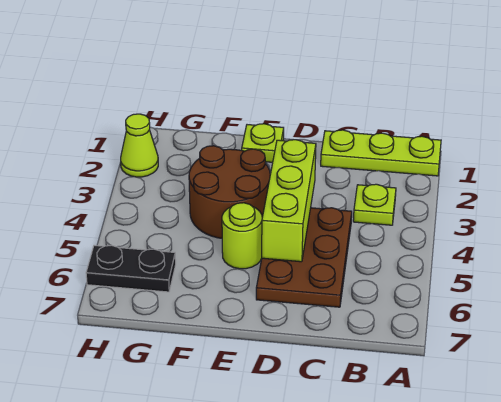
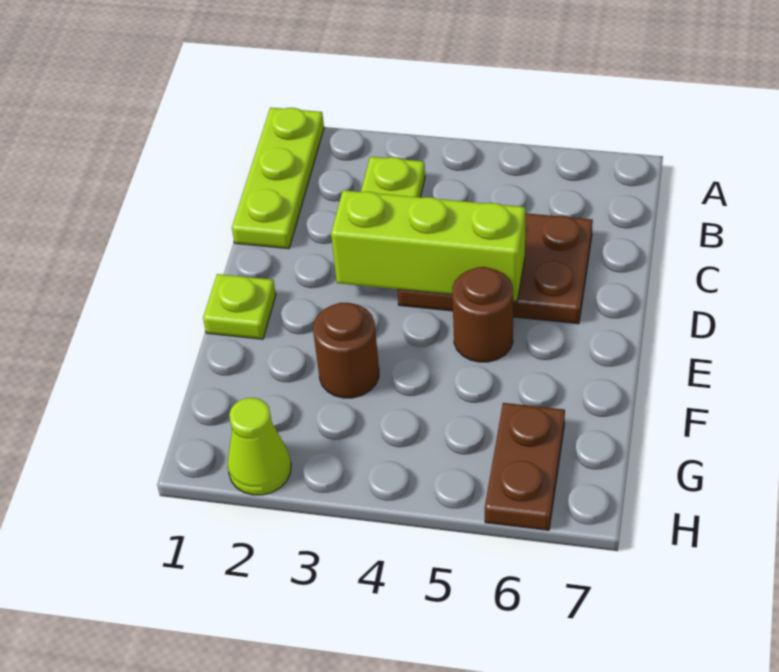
brown round brick E3:F4 level 1 -> brown round brick F3 level 1
lime round brick E5 level 1 -> brown round brick E5 level 1
black plate G6:H6 level 1 -> brown plate G6:H6 level 1

